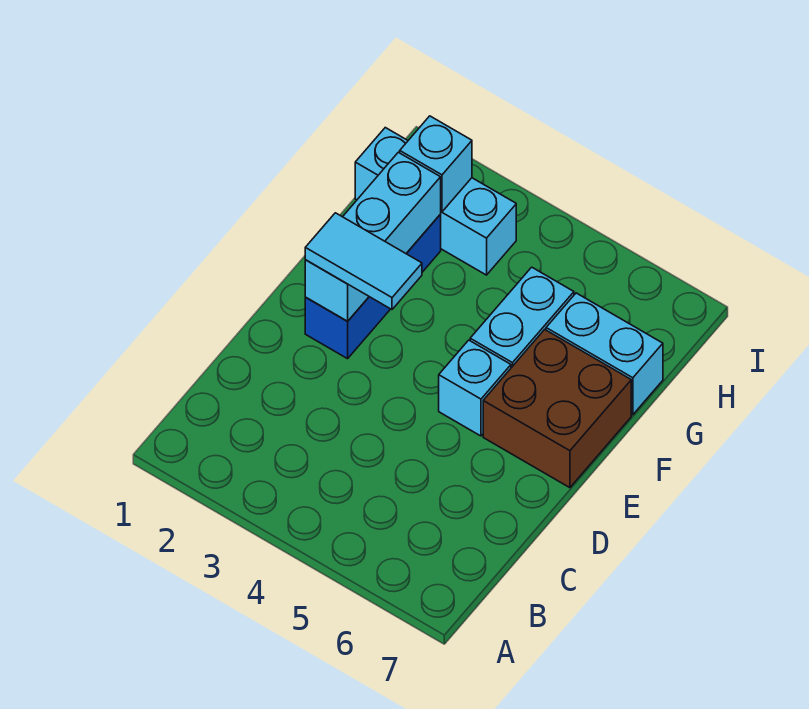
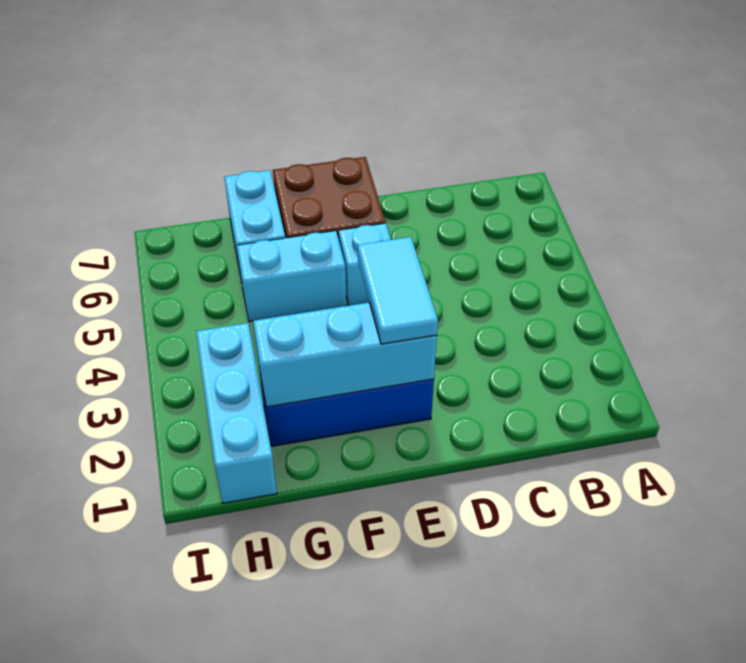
cyan brick H2 level 2 -> none

